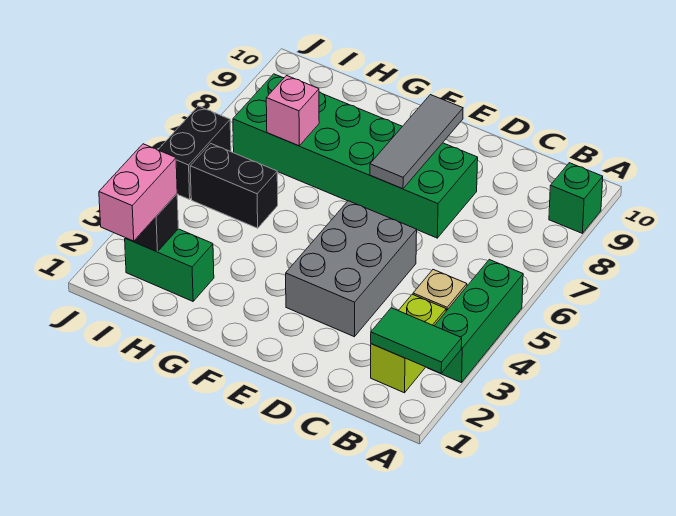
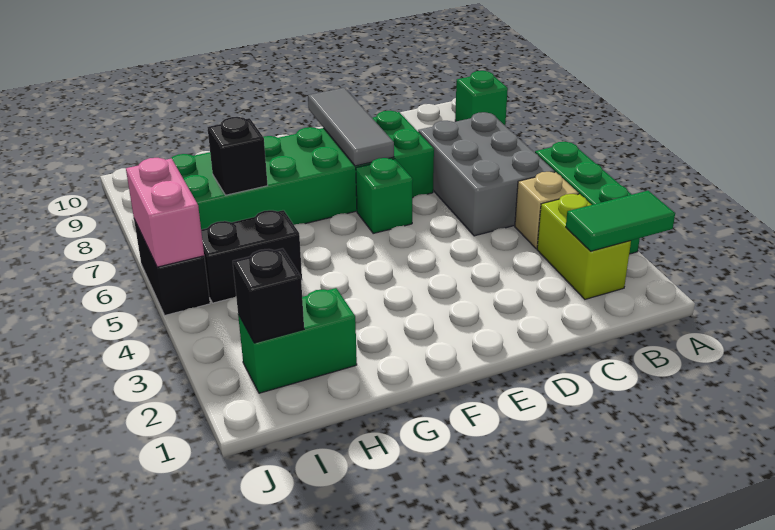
grey brick D3:E5 level 1 -> grey brick B5:C7 level 1
none -> green brick E6 level 1
pink brick H7 level 2 -> black brick H7 level 2
pink brick I1:I2 level 3 -> pink brick J5:J6 level 2

